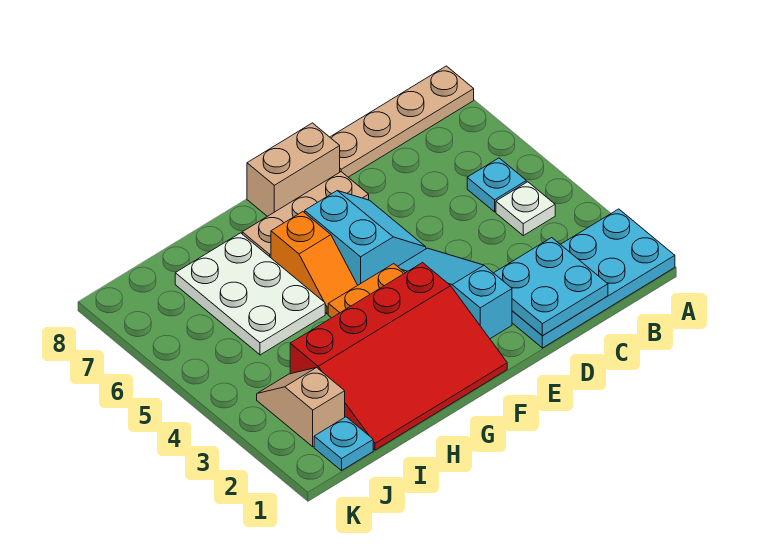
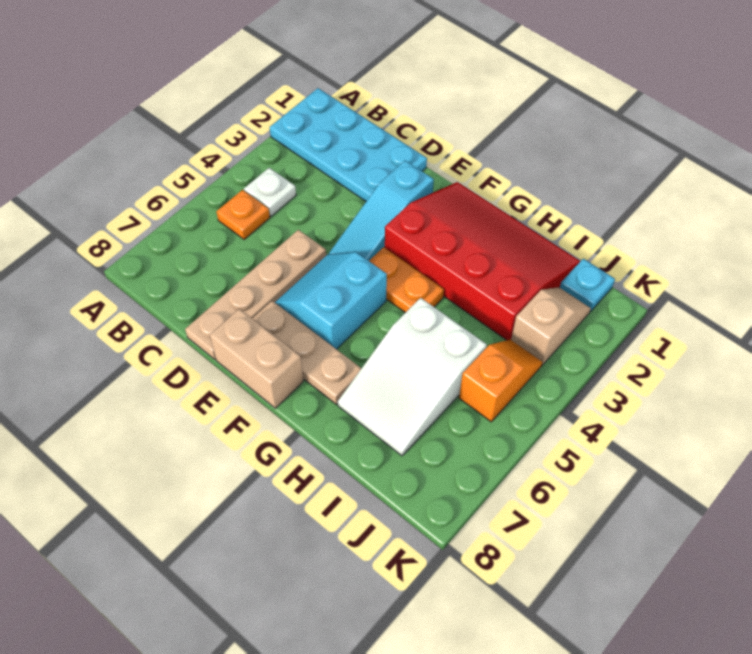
tan plate A8:D8 level 1 -> tan plate D5:D8 level 1
cyan plate B5 level 1 -> orange plate B5 level 1
cyan plate C1:D2 level 2 -> none
orange slope G5:G6 level 1 top 6 -> orange slope J4:J5 level 1 top 5
white plate H5:I7 level 1 -> white slope H5:I7 level 1 top 5
tan slope J2:J3 level 1 top 2 -> tan slope J2:J3 level 1 top 3

